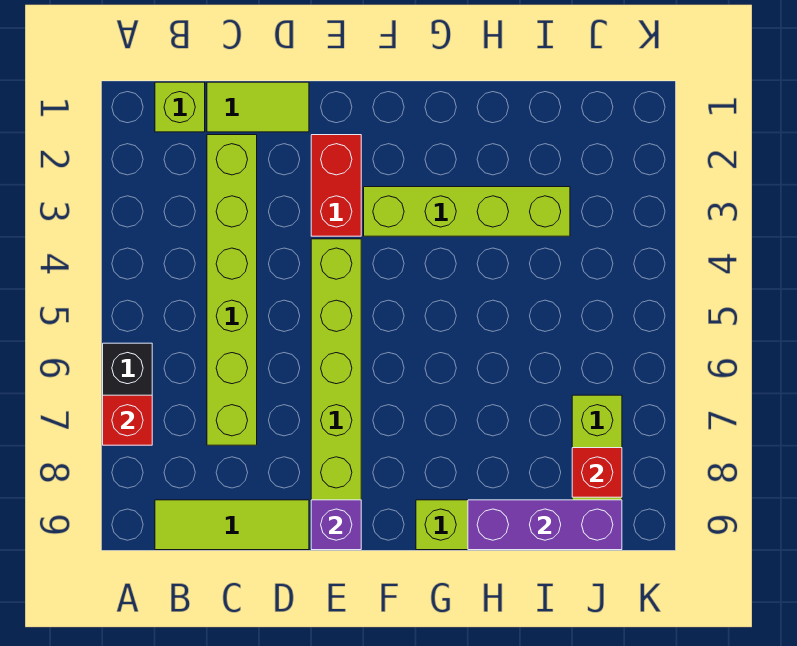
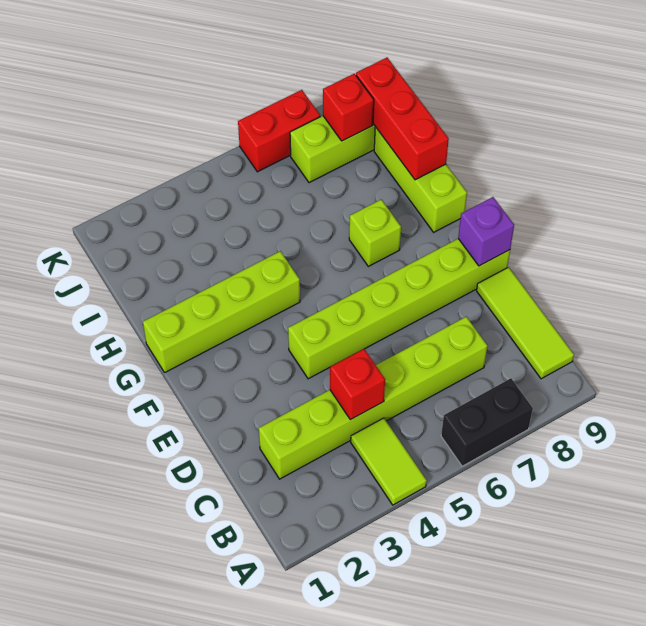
red brick A7 level 2 -> red brick C4 level 2
lime brick B1 level 1 -> lime brick G7 level 1
lime tile C1:D1 level 1 -> lime tile A4:B4 level 1
red brick E2:E3 level 1 -> red brick K6:K7 level 1
lime brick F3:I3 level 1 -> lime brick G1:G4 level 1
purple brick H9:J9 level 2 -> red brick H9:J9 level 2

